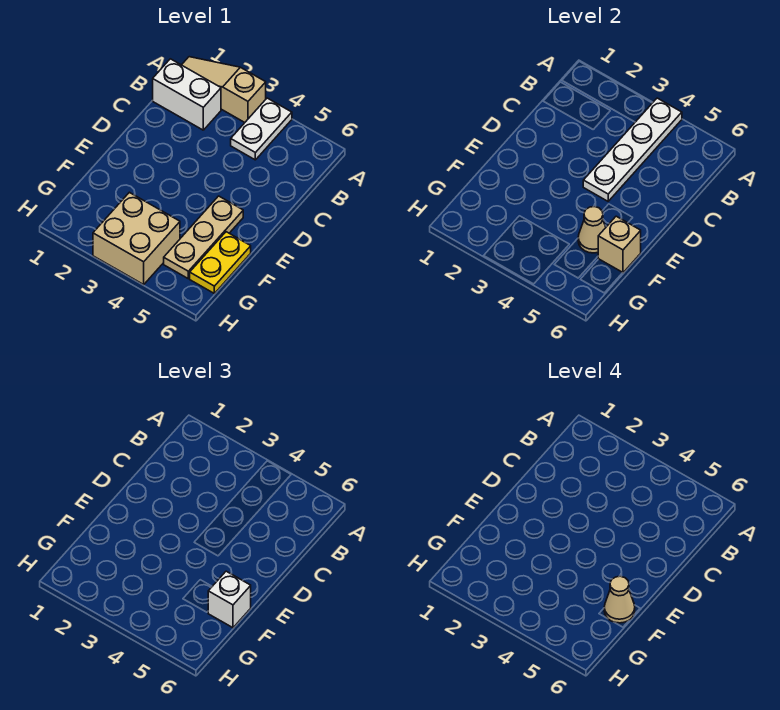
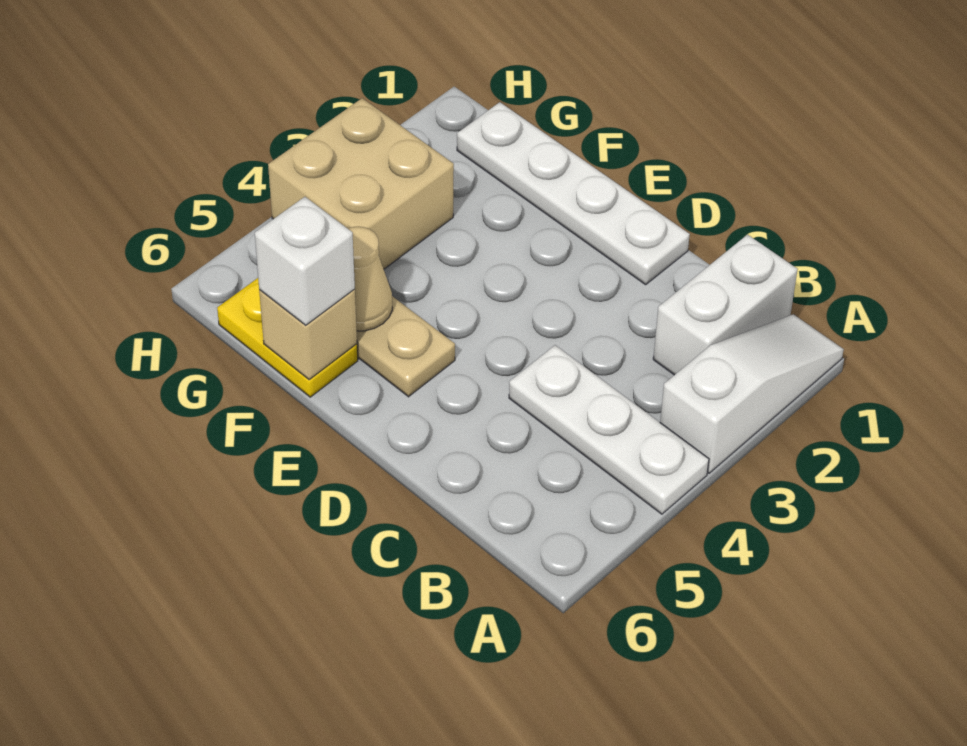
tan slope A1:A3 level 1 top 3 -> white slope A1:A3 level 1 top 3
white plate A4:B4 level 1 -> white plate A4:C4 level 1
white plate A4:D4 level 2 -> white plate D1:G1 level 1
tan cone F6 level 4 -> none

